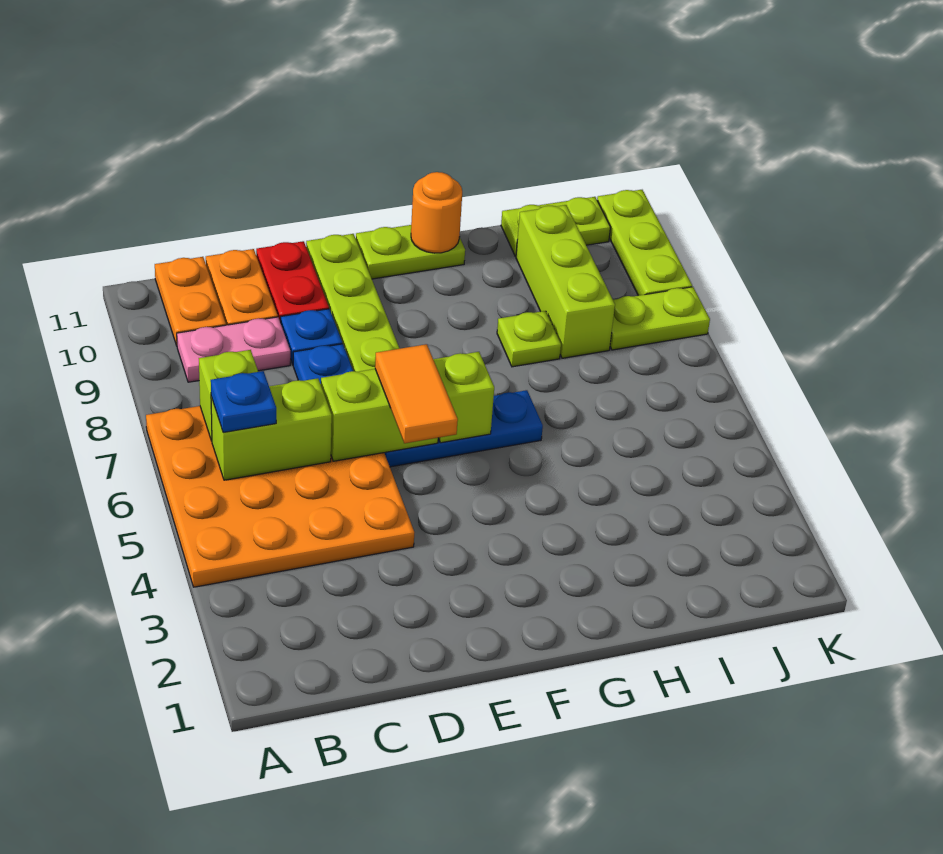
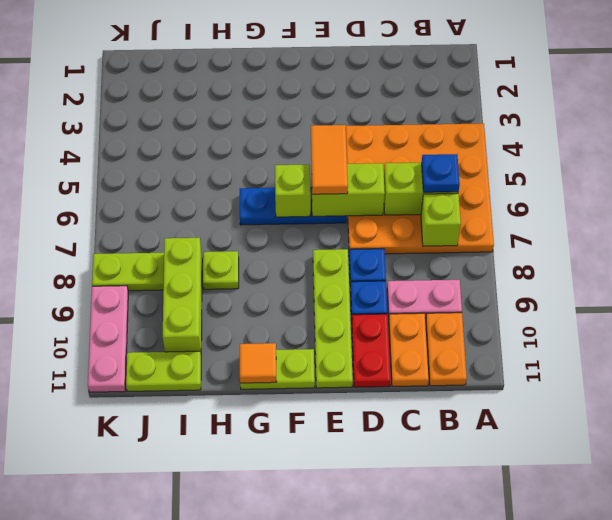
orange round brick G11 level 2 -> orange tile G11 level 2
lime plate K9:K11 level 1 -> pink plate K9:K11 level 1

